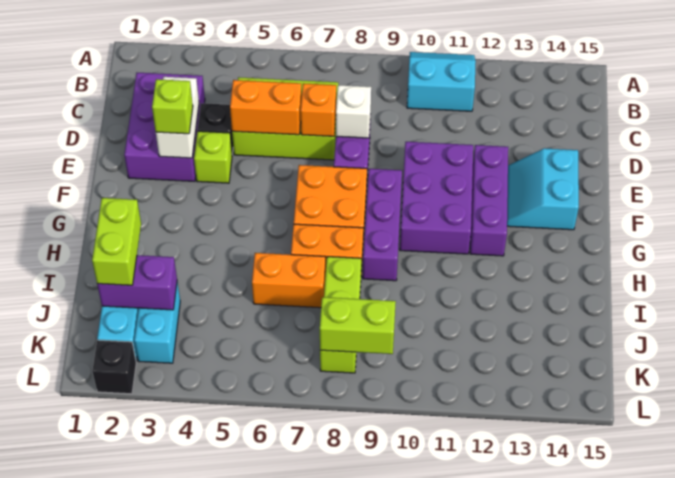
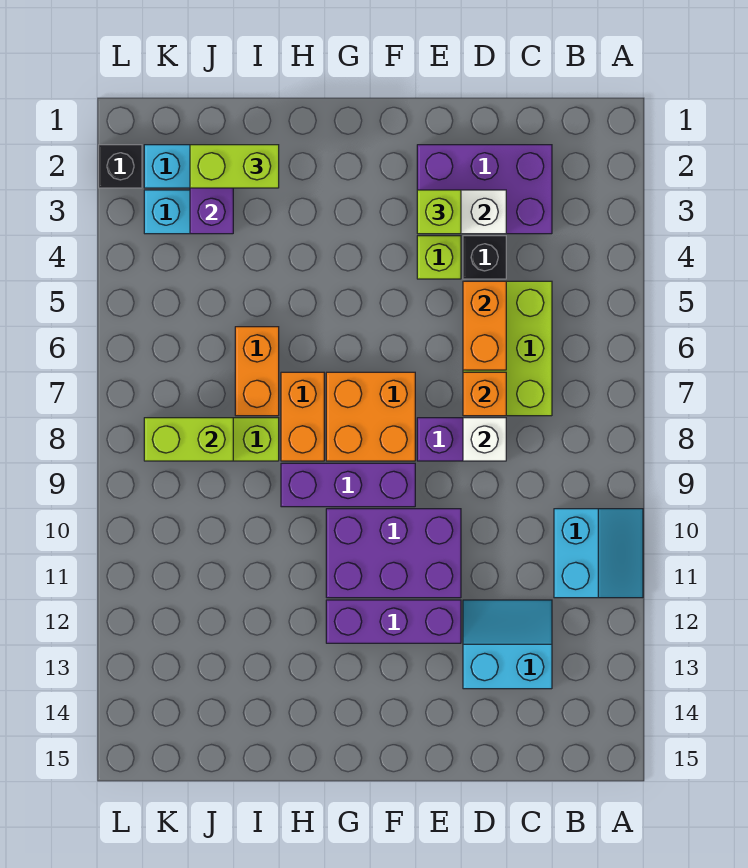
cyan slope E13:F14 level 1 top 14 -> cyan slope C12:D13 level 1 top 13
lime brick K8:K9 level 2 -> lime brick J8:K8 level 2

